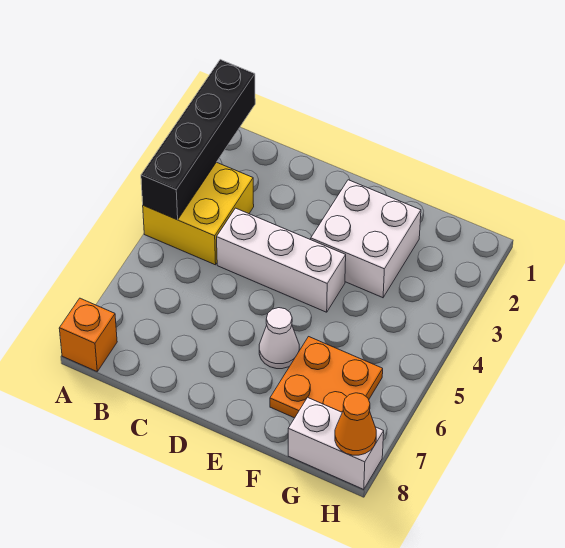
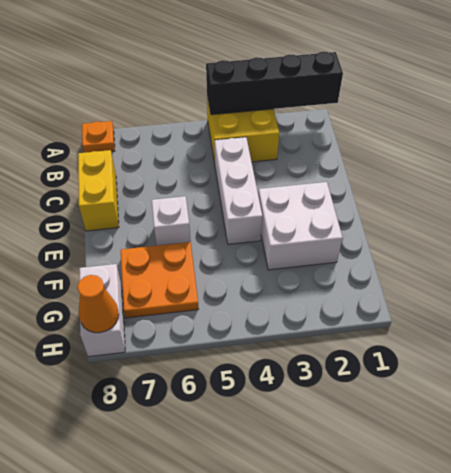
orange brick A8 level 1 -> orange plate A8 level 1
none -> yellow brick C8:D8 level 1
white cone E6 level 1 -> white brick E6 level 1

